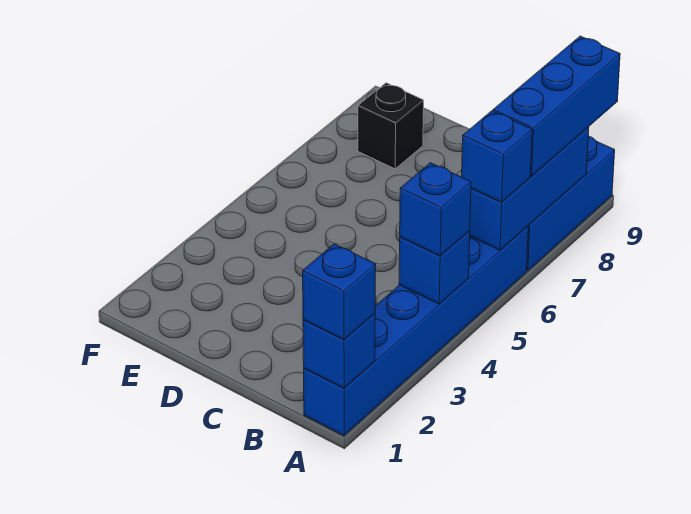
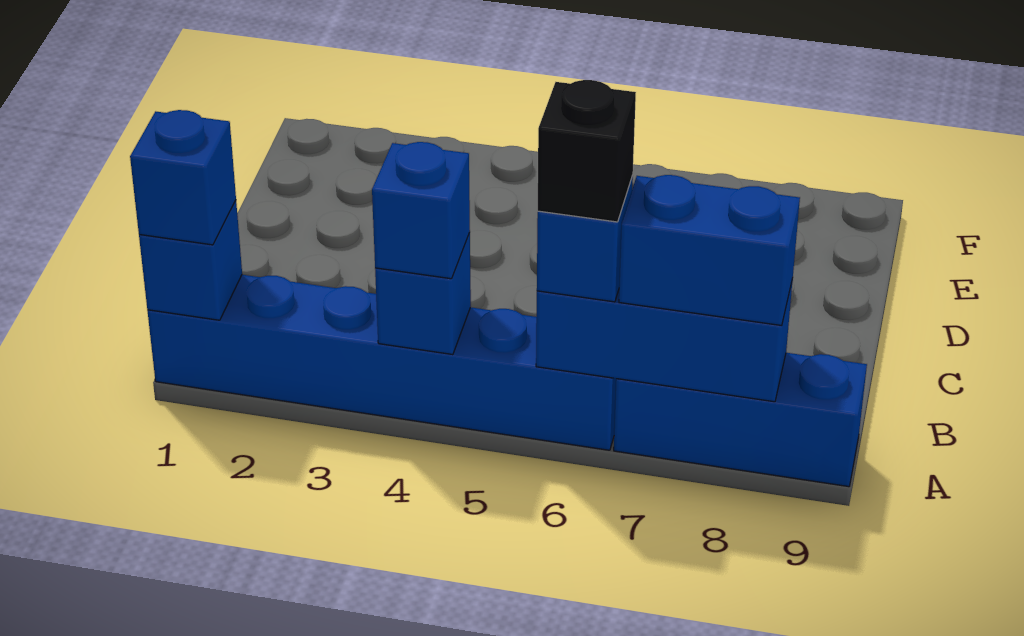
blue brick A7:A9 level 3 -> blue brick A7:A8 level 3
black brick E8 level 1 -> black brick A6 level 4

